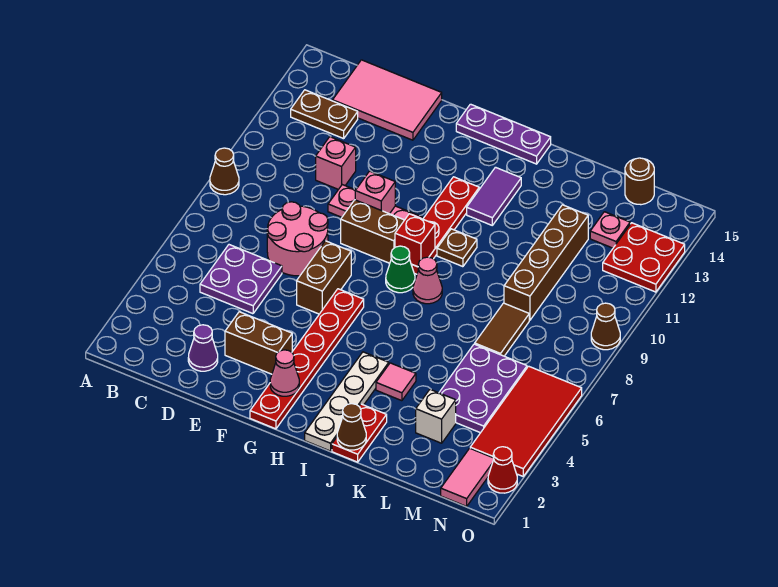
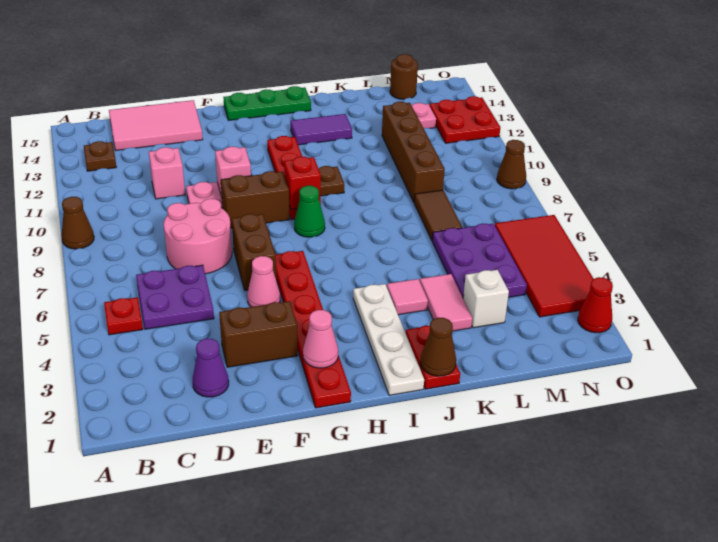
none -> red plate B5 level 1
brown plate B13:C13 level 1 -> brown plate B13 level 1
purple plate G15:I15 level 1 -> green plate G15:I15 level 1
pink cone I8 level 1 -> pink cone F5 level 1
purple tile I12:I13 level 1 -> purple tile I13:J13 level 1
pink tile N1:N2 level 1 -> pink tile K3:K4 level 1

